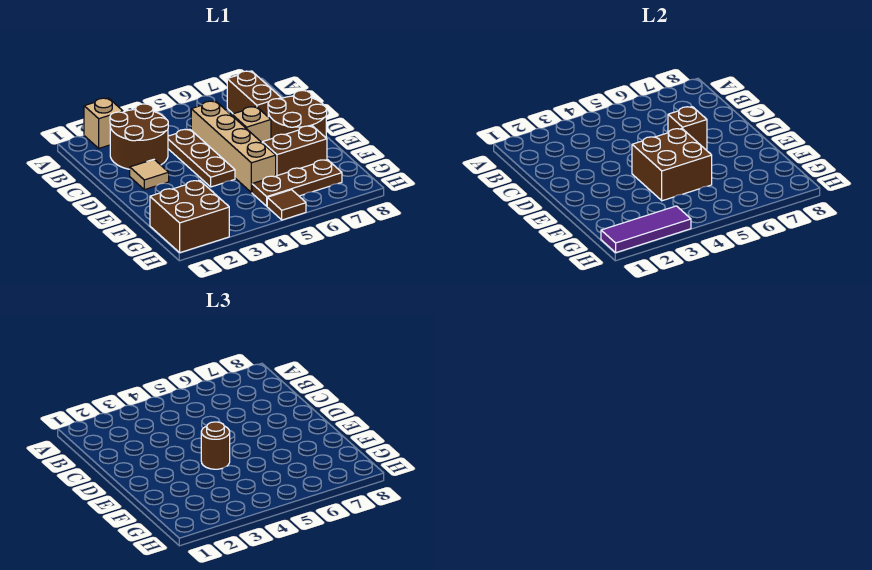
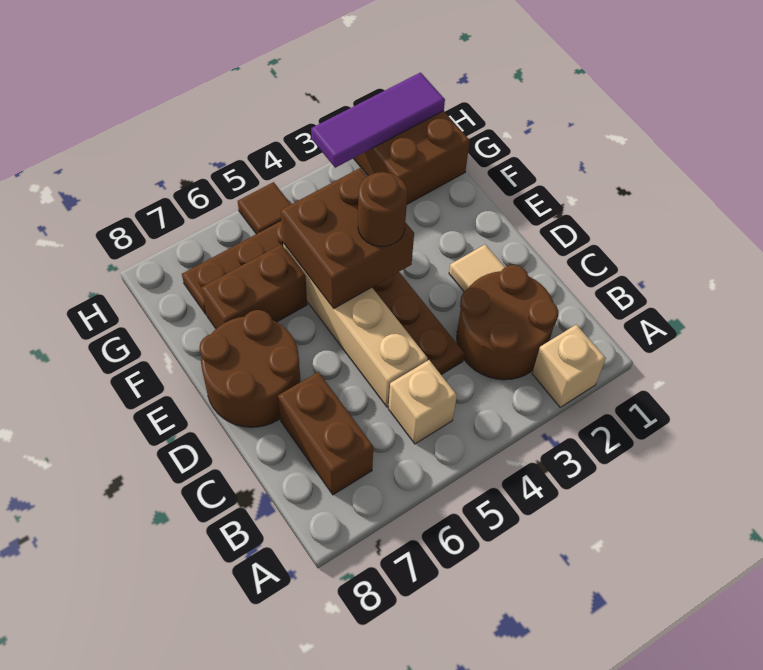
tan brick D6 level 1 -> tan brick B5 level 1
brown brick D6 level 2 -> none

